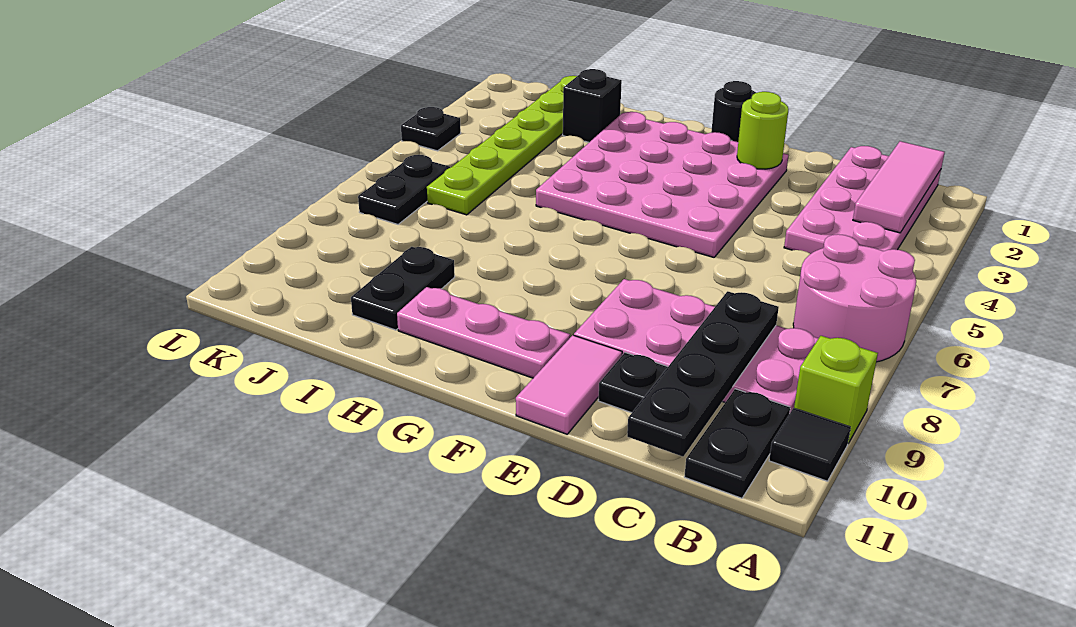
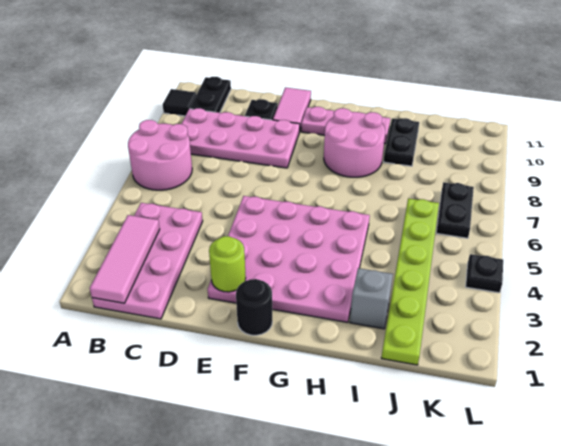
lime brick A9 level 1 -> none
black plate C8:C11 level 2 -> none
none -> pink round brick G8:H9 level 1
black brick I2 level 1 -> grey brick I2 level 1

